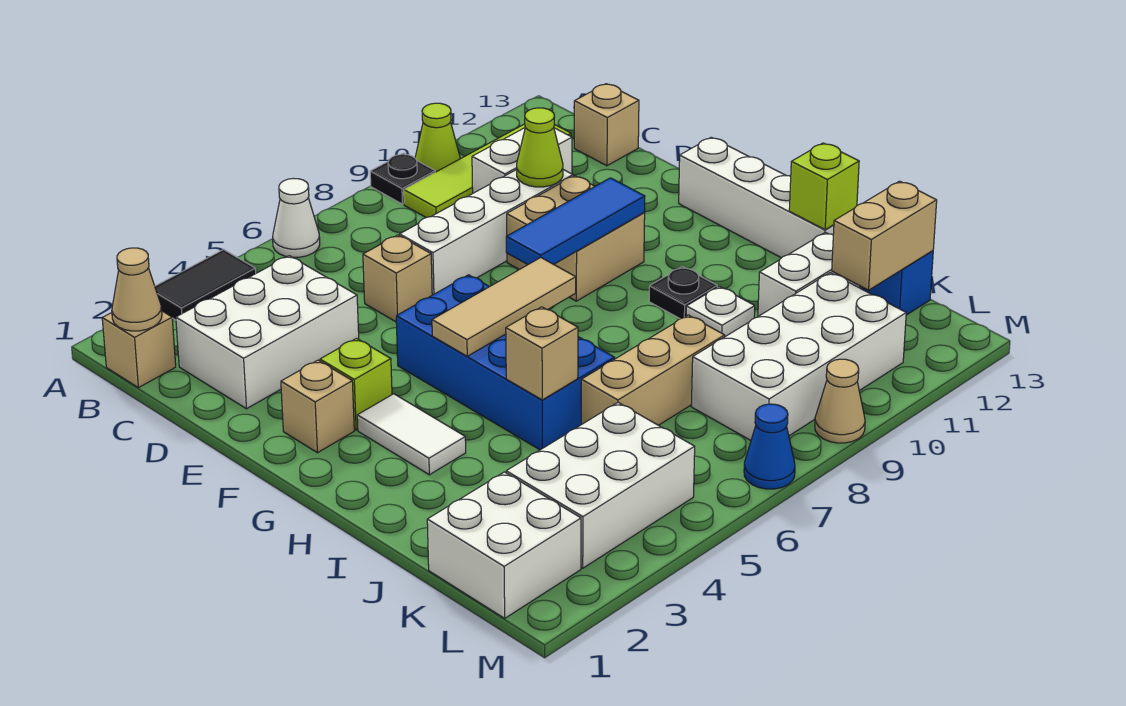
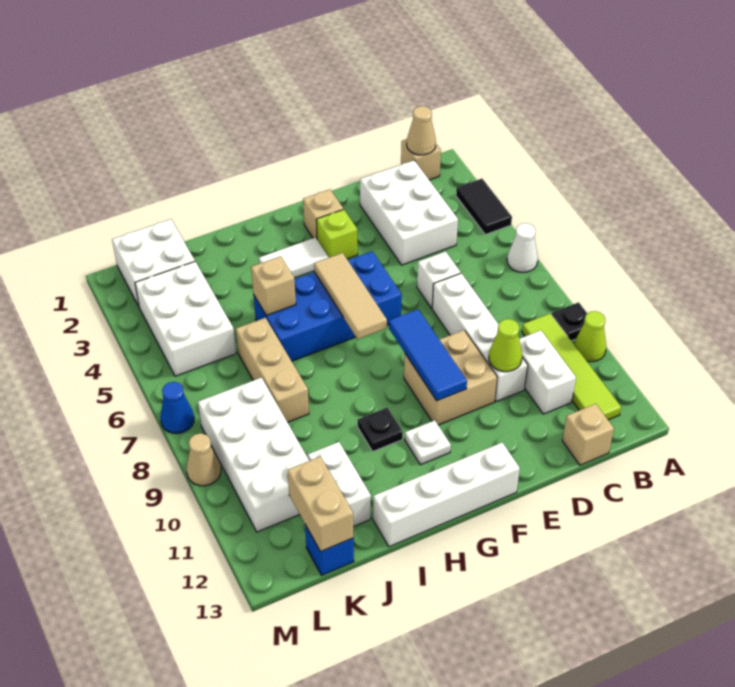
tan brick D6 level 1 -> white brick D6 level 1
white plate I10 level 1 -> white plate G11 level 1
lime brick I13 level 2 -> none

